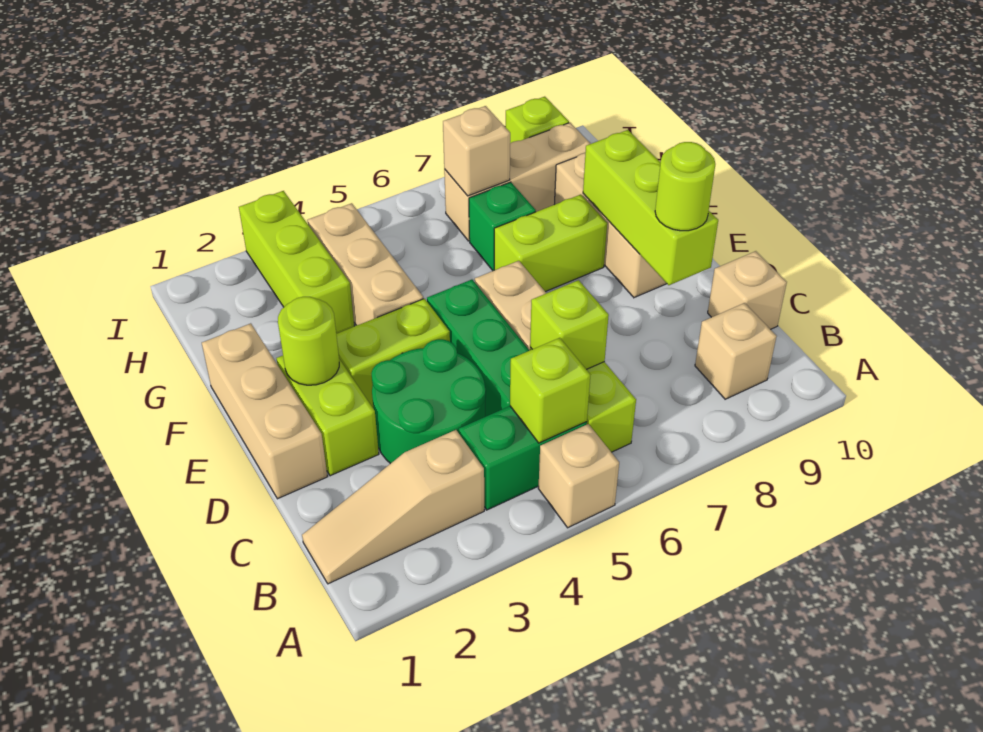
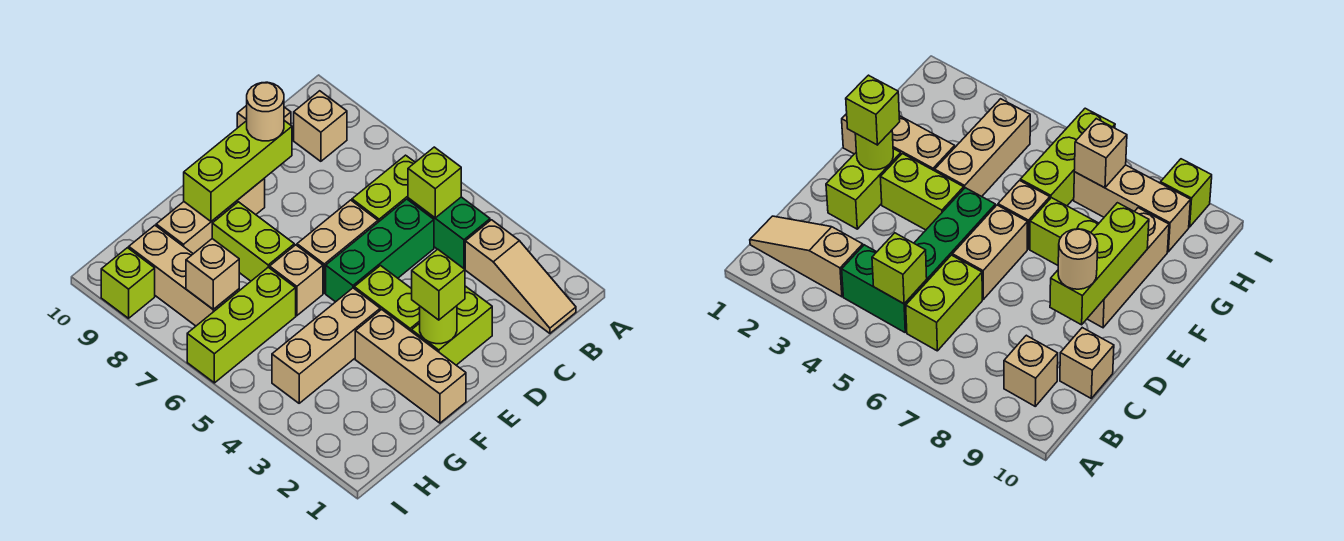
tan brick A5 level 1 -> tan brick F6 level 1
green round brick C3:D4 level 1 -> none
lime brick C6 level 2 -> lime brick E2 level 3
tan brick D1:F1 level 1 -> tan brick F1:F3 level 1
lime round brick D9 level 3 -> tan round brick D9 level 3
lime brick G3:I3 level 1 -> lime brick G6:I6 level 1
green brick G7 level 1 -> none

